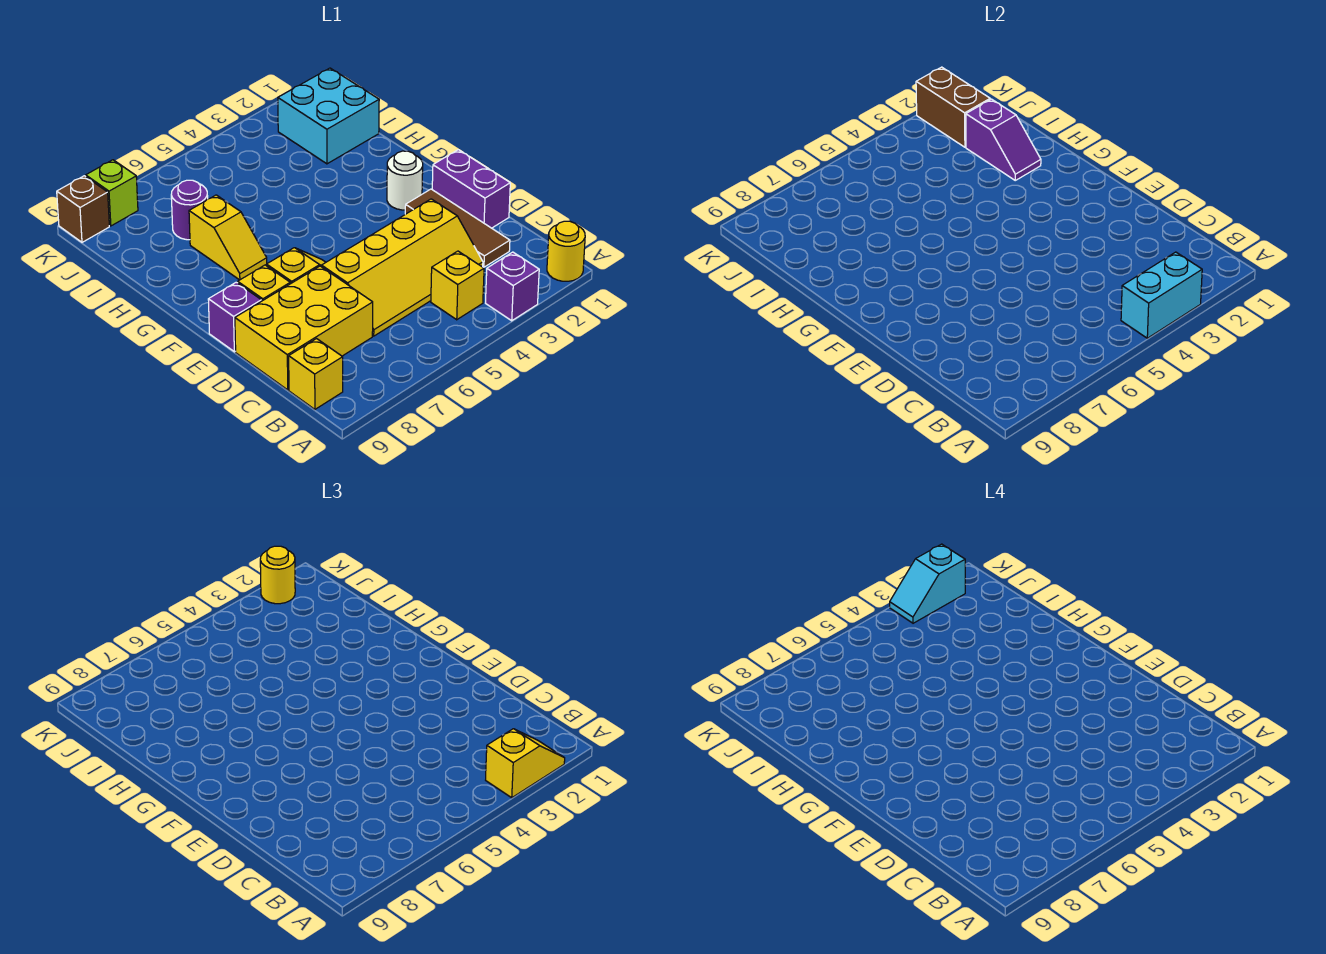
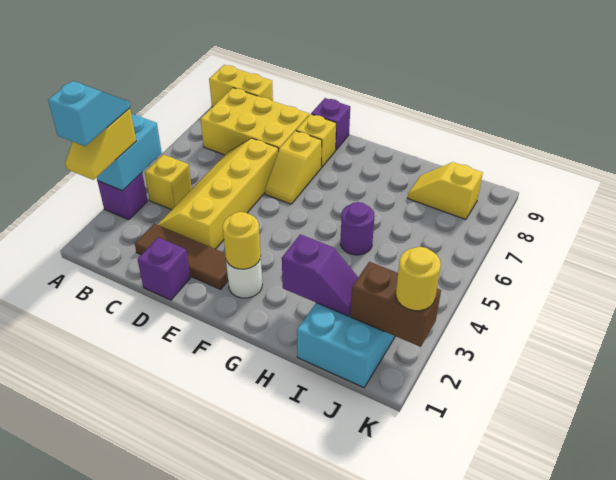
yellow round brick A1 level 1 -> yellow round brick F2 level 2
yellow brick B9 level 1 -> yellow brick A9:B9 level 1
yellow brick C7:D9 level 1 -> yellow brick B7:D8 level 1
purple brick D1:E1 level 1 -> purple brick D1 level 1
yellow slope G7:H7 level 1 top H -> yellow slope I8:J8 level 1 top J
purple slope H2:I2 level 2 top I -> purple slope H2:I2 level 2 top H
purple round brick I7 level 1 -> purple round brick H5 level 1
cyan slope K2:K3 level 4 top 2 -> cyan slope A2:A3 level 4 top 2
lime brick K8 level 1 -> none
brown brick K9 level 1 -> none

